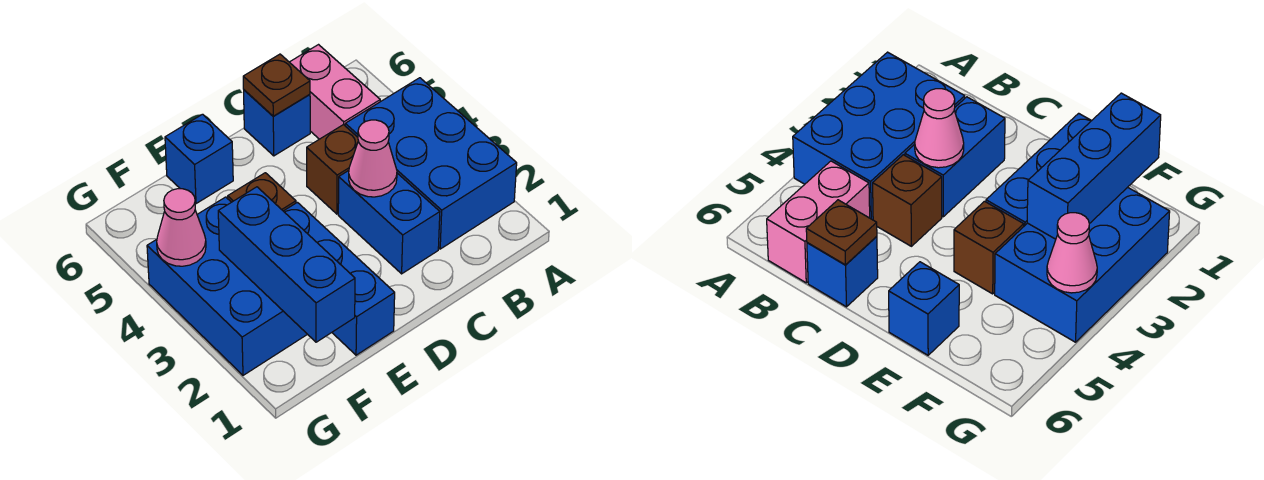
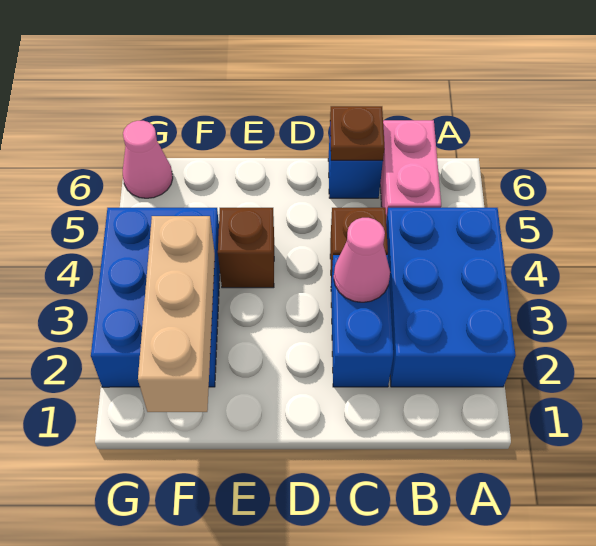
blue brick E1:E3 level 1 -> none
blue brick E6 level 1 -> none
blue brick F1:F3 level 2 -> tan brick F1:F3 level 2
pink cone G4 level 2 -> pink cone G6 level 1

